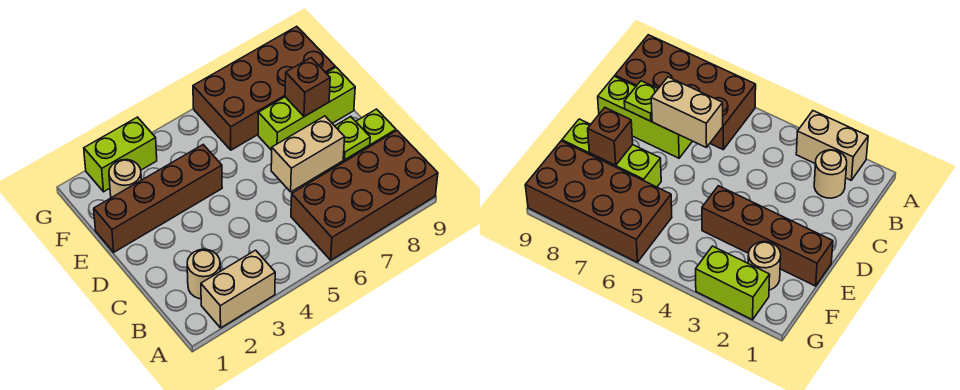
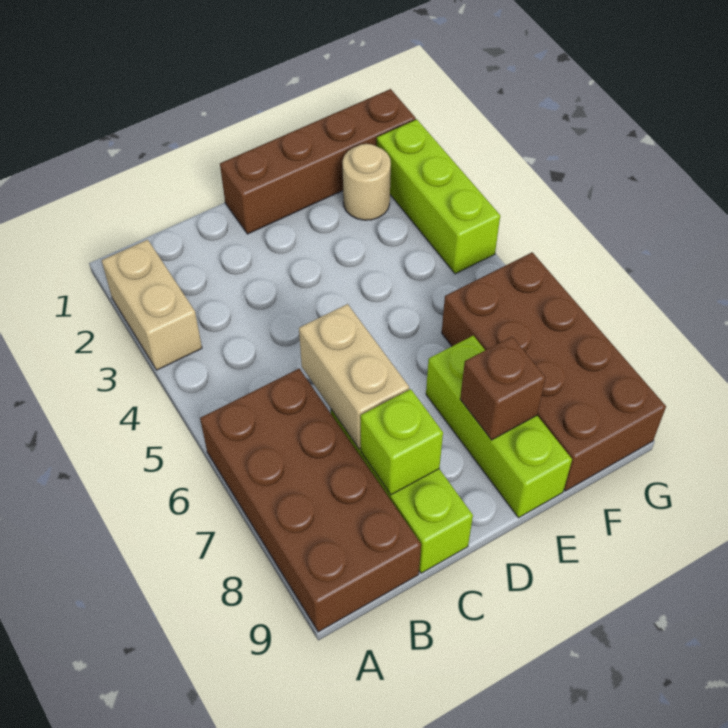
tan round brick B2 level 1 -> none
lime plate C8 level 2 -> lime brick C8 level 2
brown brick E1:E4 level 1 -> brown brick D1:G1 level 1
lime brick G2:G3 level 1 -> lime brick G2:G4 level 1

